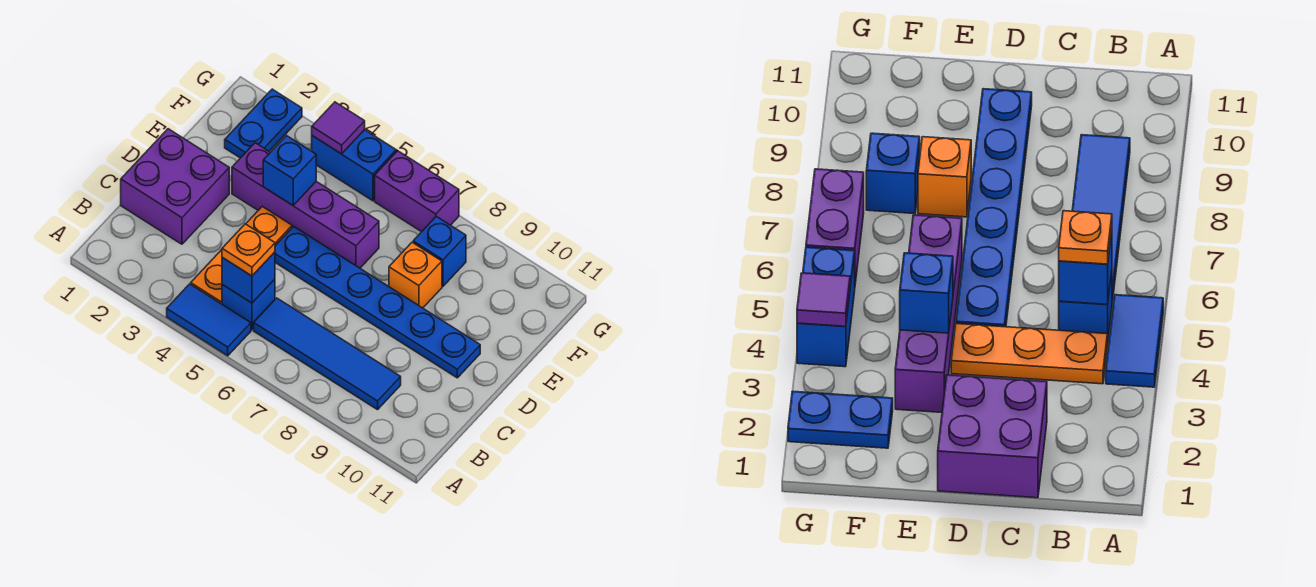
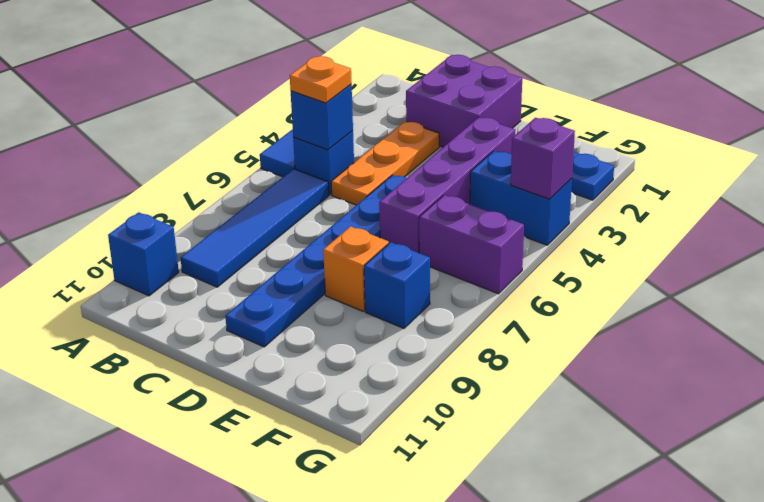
orange plate B4:D4 level 1 -> orange plate C3:C5 level 1
blue brick E4 level 2 -> blue brick A10 level 1
blue brick G4:G5 level 1 -> blue brick F4:G4 level 1
purple tile G4 level 2 -> purple brick G4 level 2
purple brick G6:G7 level 1 -> purple brick F6:G6 level 1

